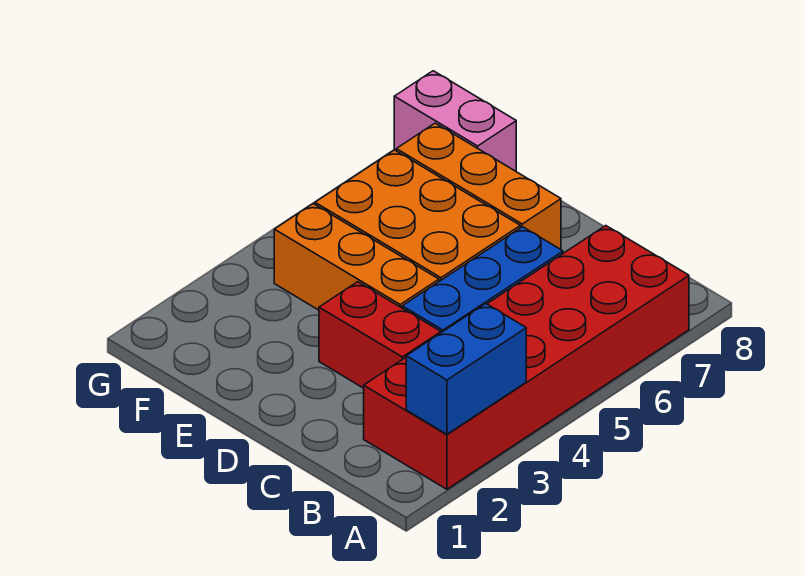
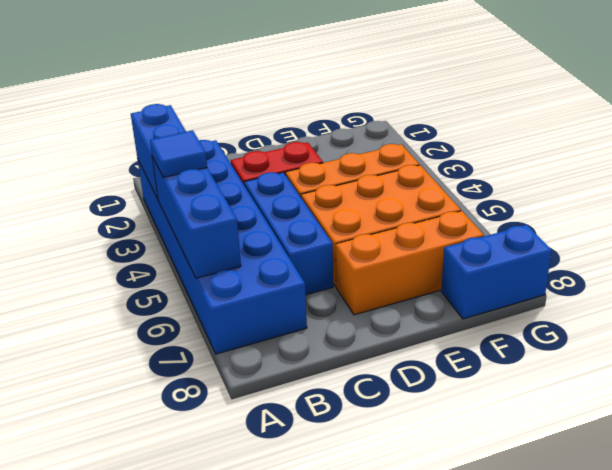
red brick A2:B7 level 1 -> blue brick A2:B7 level 1
none -> blue brick A4:A6 level 2
none -> blue tile A4 level 3
pink brick F8:G8 level 1 -> blue brick F8:G8 level 1

